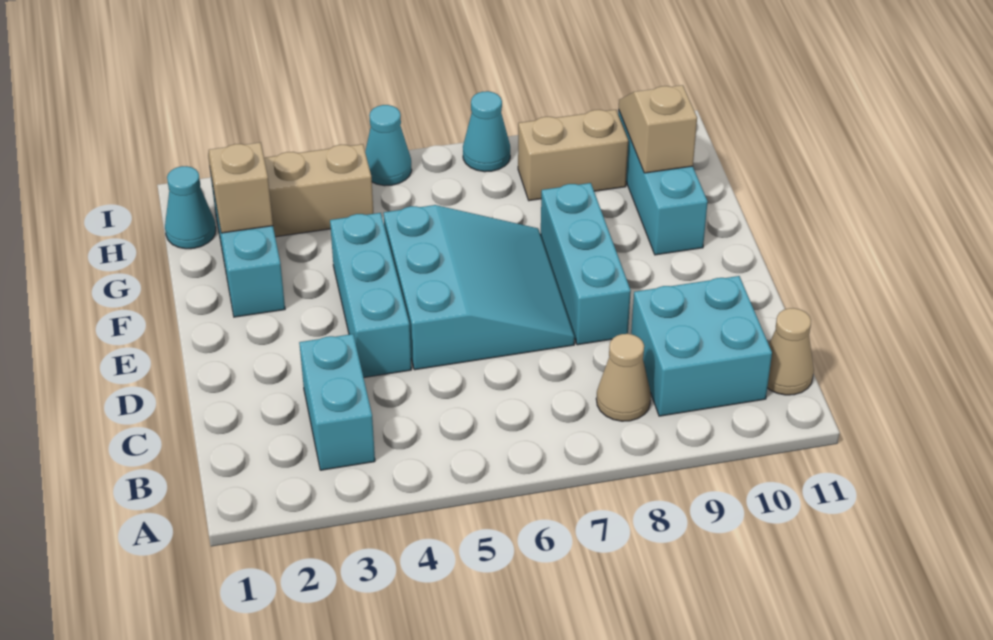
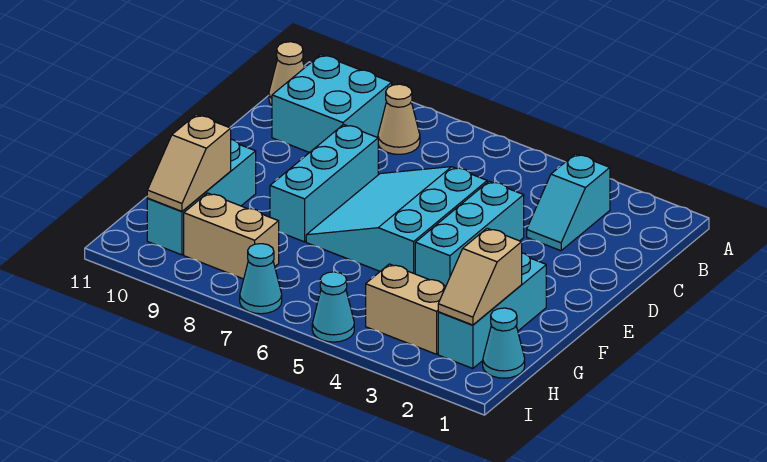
cyan brick B3:C3 level 1 -> cyan slope B3:C3 level 1 top B

